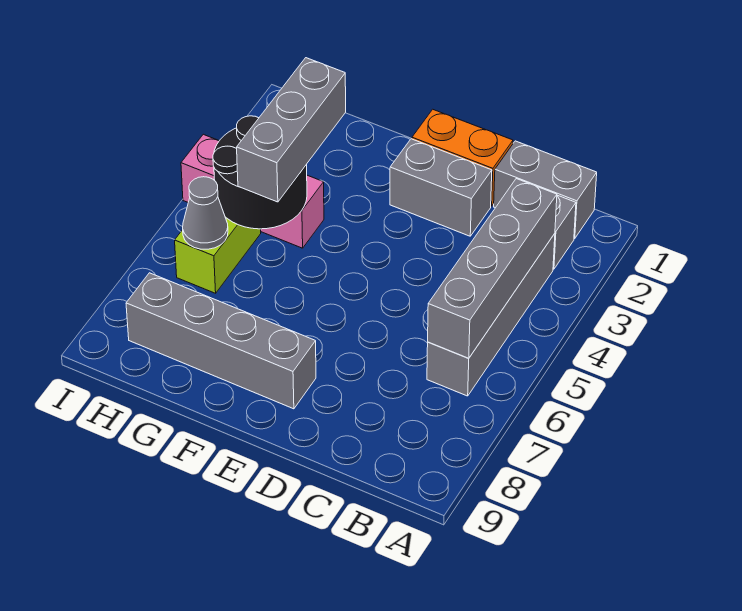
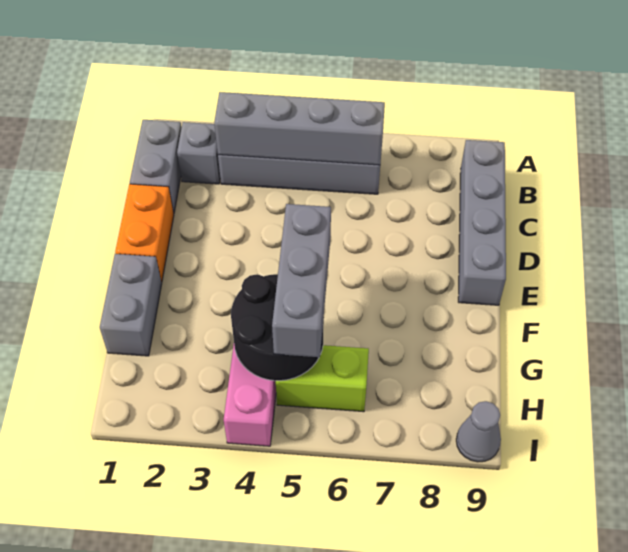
grey brick D2:E2 level 1 -> grey brick F1:G1 level 1
grey brick E8:H8 level 1 -> grey brick B9:E9 level 1
grey brick G3:G5 level 3 -> grey brick F5:H5 level 3
grey cone H6 level 2 -> grey cone I9 level 1

